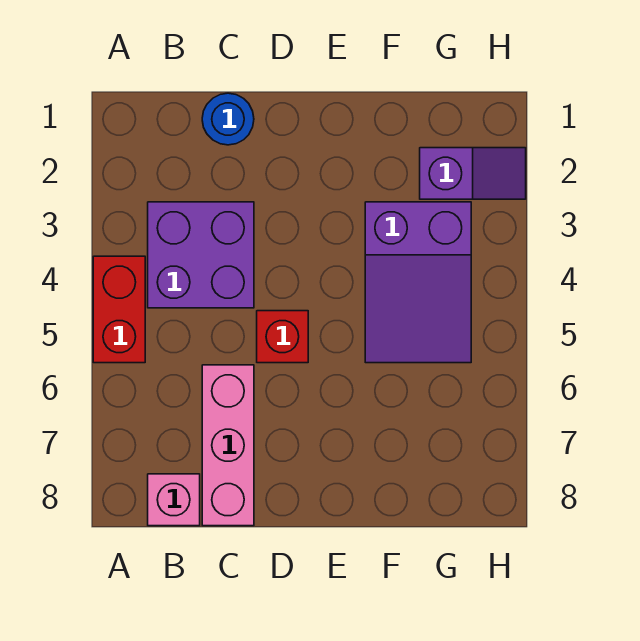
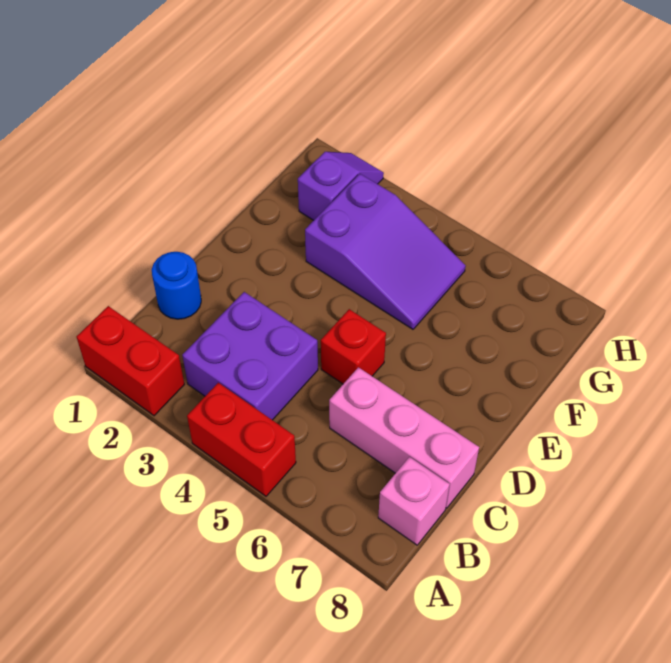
none -> red brick A1:A2 level 1

